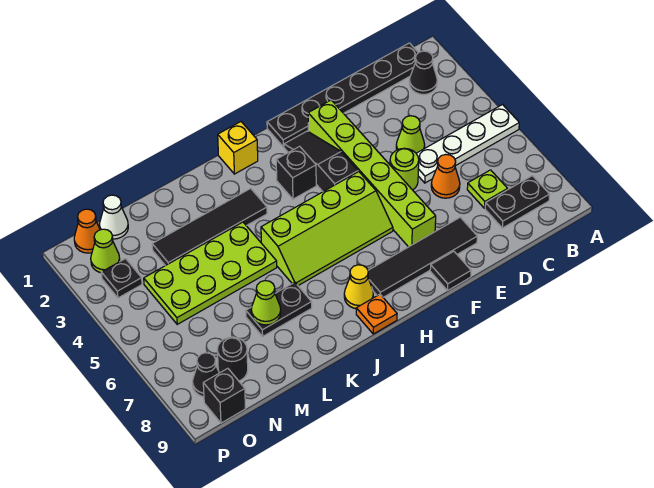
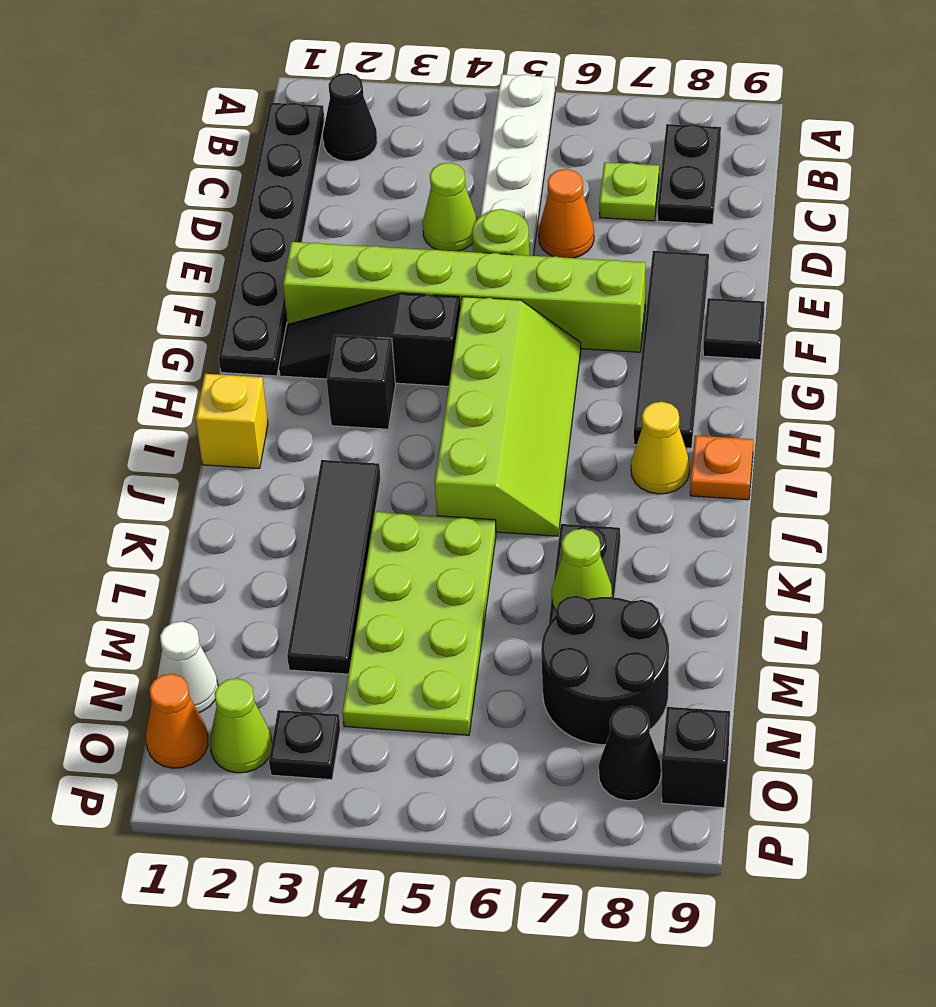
black round brick N8 level 1 -> black round brick M7:N8 level 1

